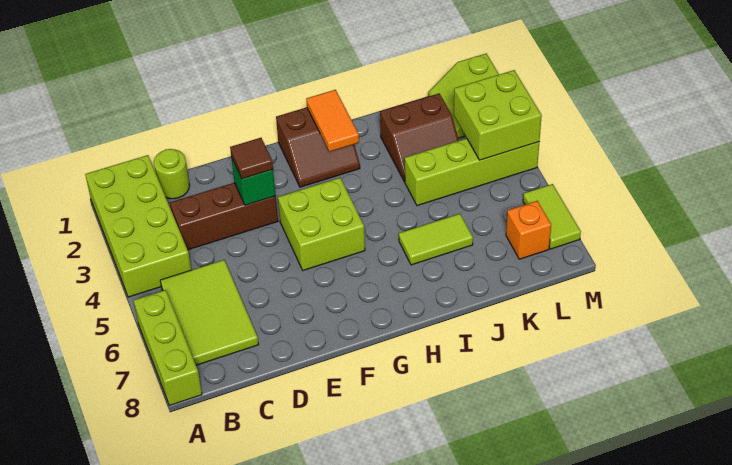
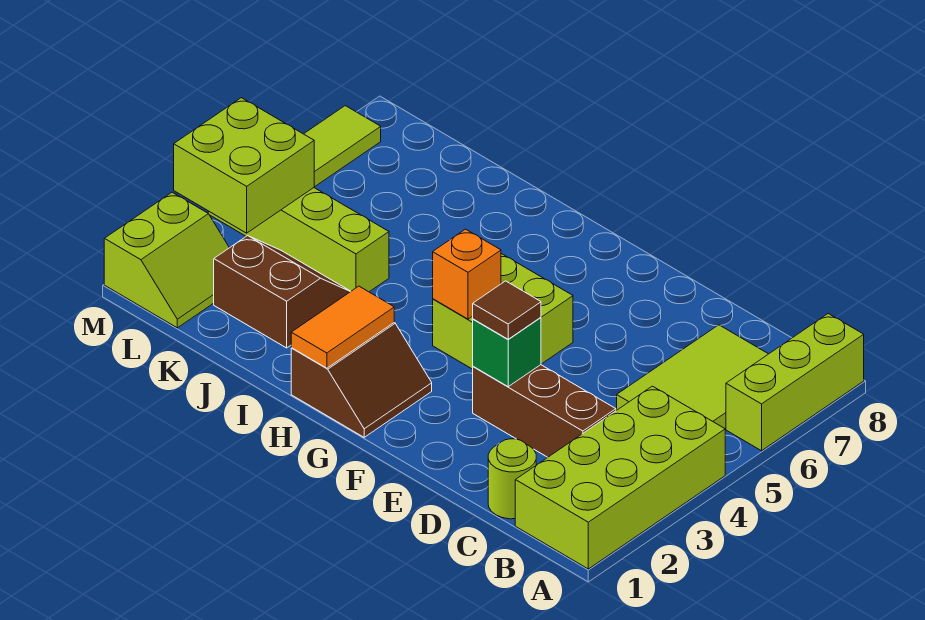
brown slope G1:H2 level 1 top 1 -> brown slope G1:H2 level 1 top H
lime tile I6:J6 level 1 -> none
orange brick L7 level 1 -> orange brick G4 level 2

